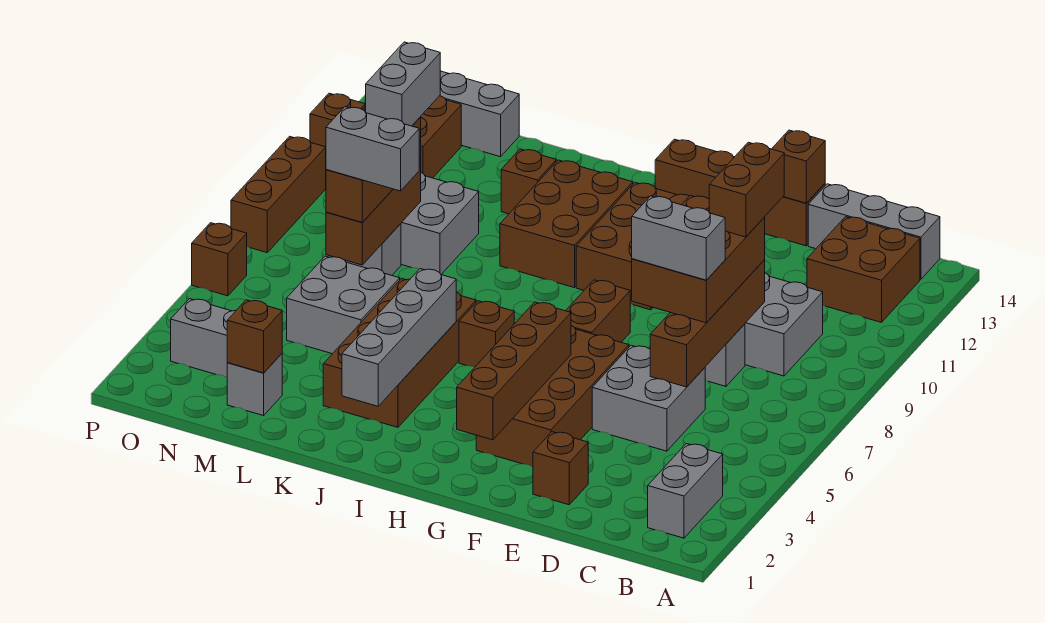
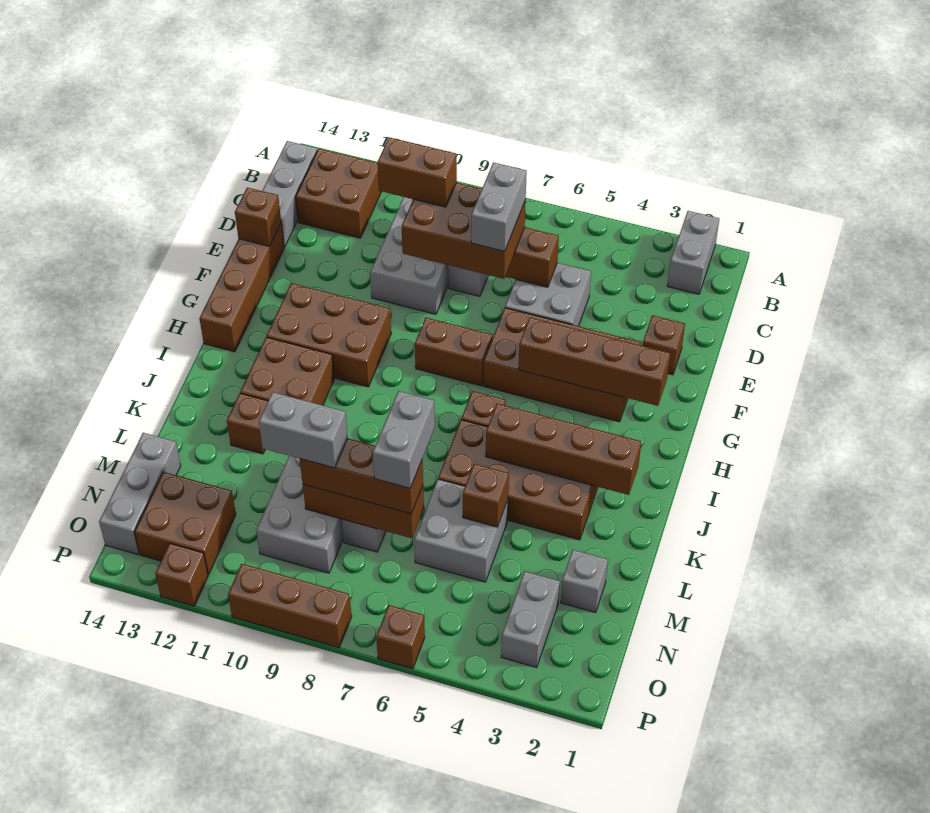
grey brick B2:B3 level 1 -> grey brick A2:B2 level 1
brown brick I10:J12 level 1 -> brown brick I11:J12 level 1
grey brick J2:J5 level 2 -> brown brick J2:J5 level 2
brown brick M2 level 2 -> brown brick L5 level 2

